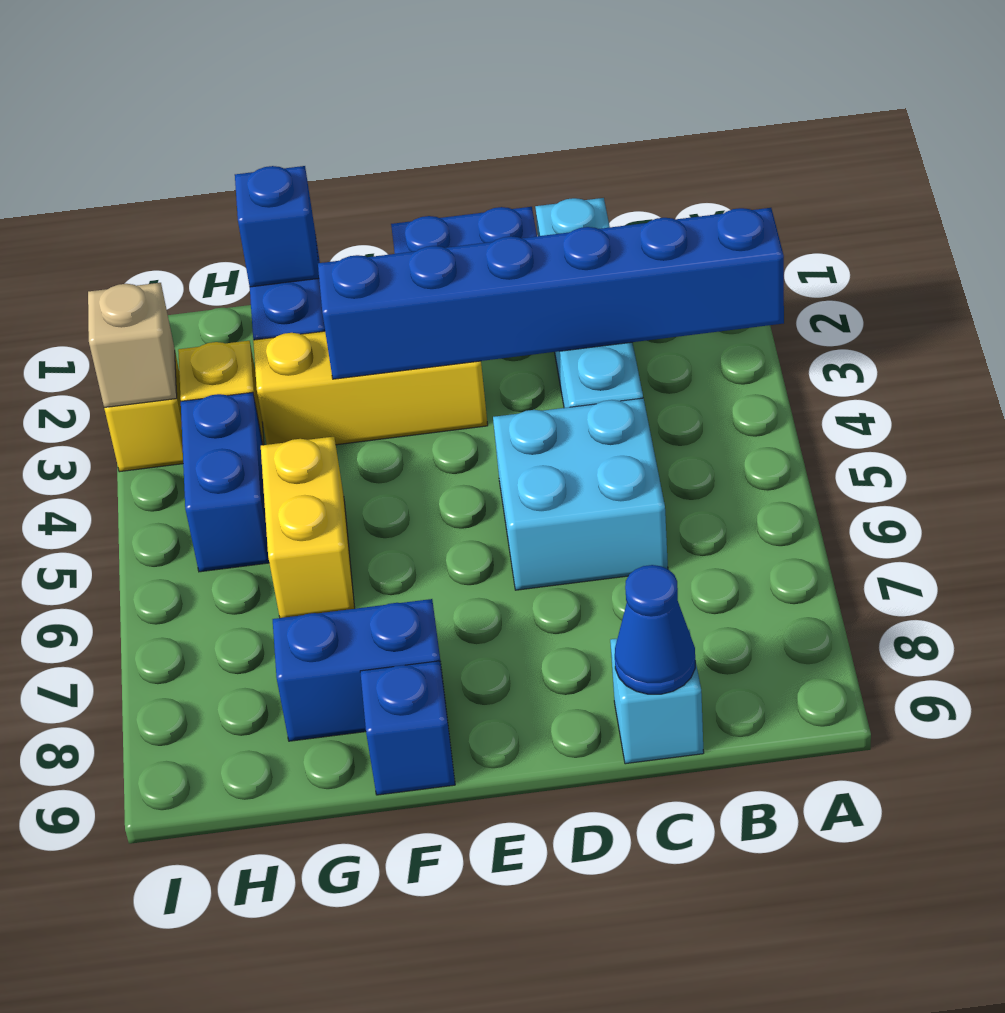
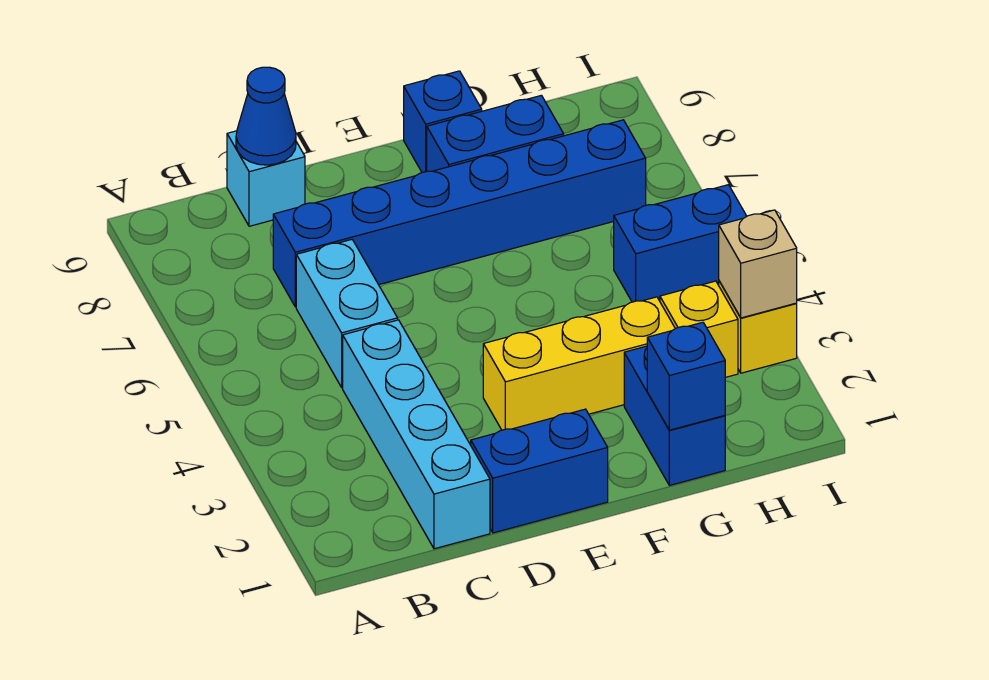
blue brick A3:F3 level 2 -> blue brick C7:H7 level 1
cyan brick C5:D6 level 1 -> cyan brick C5:C6 level 1
yellow brick G5:G6 level 1 -> none
blue brick H4:H5 level 1 -> blue brick H5:I5 level 1

